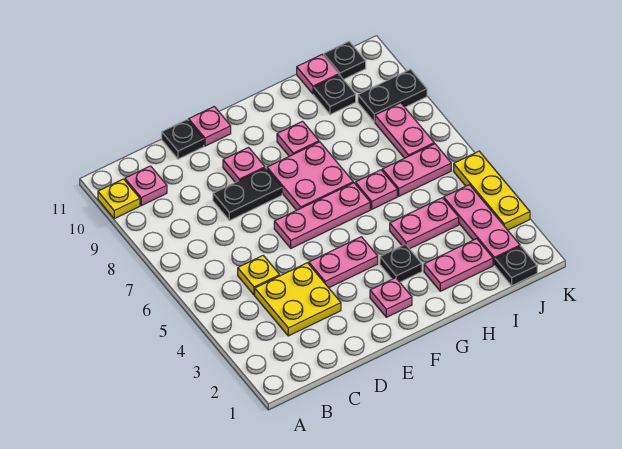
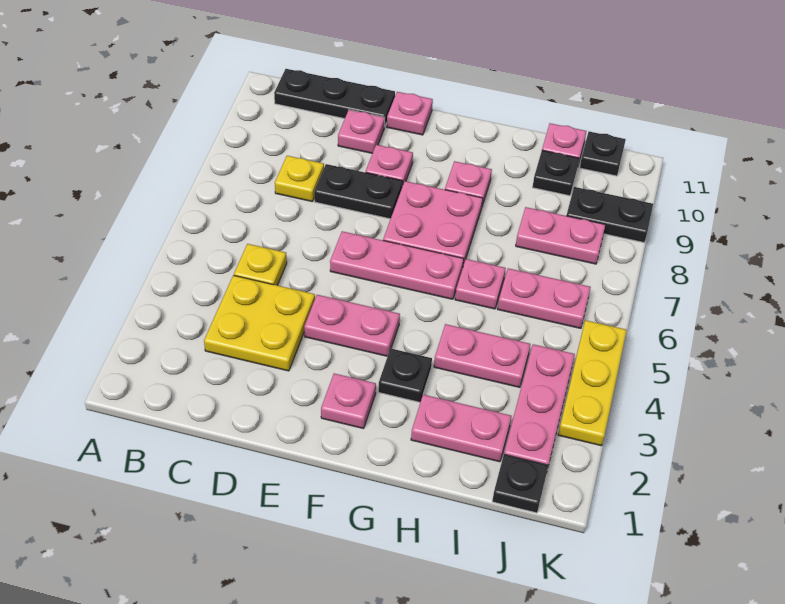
yellow plate A10 level 1 -> yellow plate C8 level 1
pink plate B10 level 1 -> pink plate D10 level 1
black plate D11 level 1 -> black plate B11:D11 level 1
pink plate J7:J8 level 1 -> pink plate I8:J8 level 1

